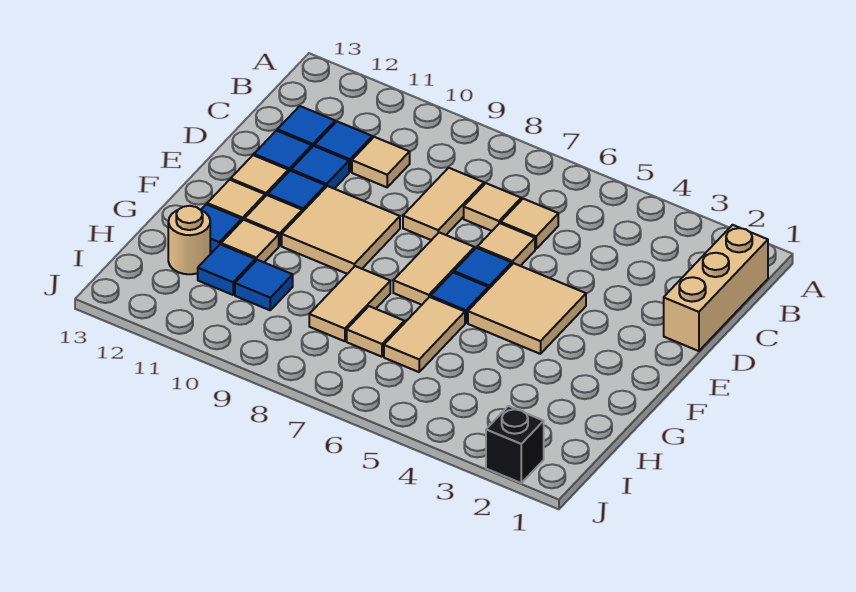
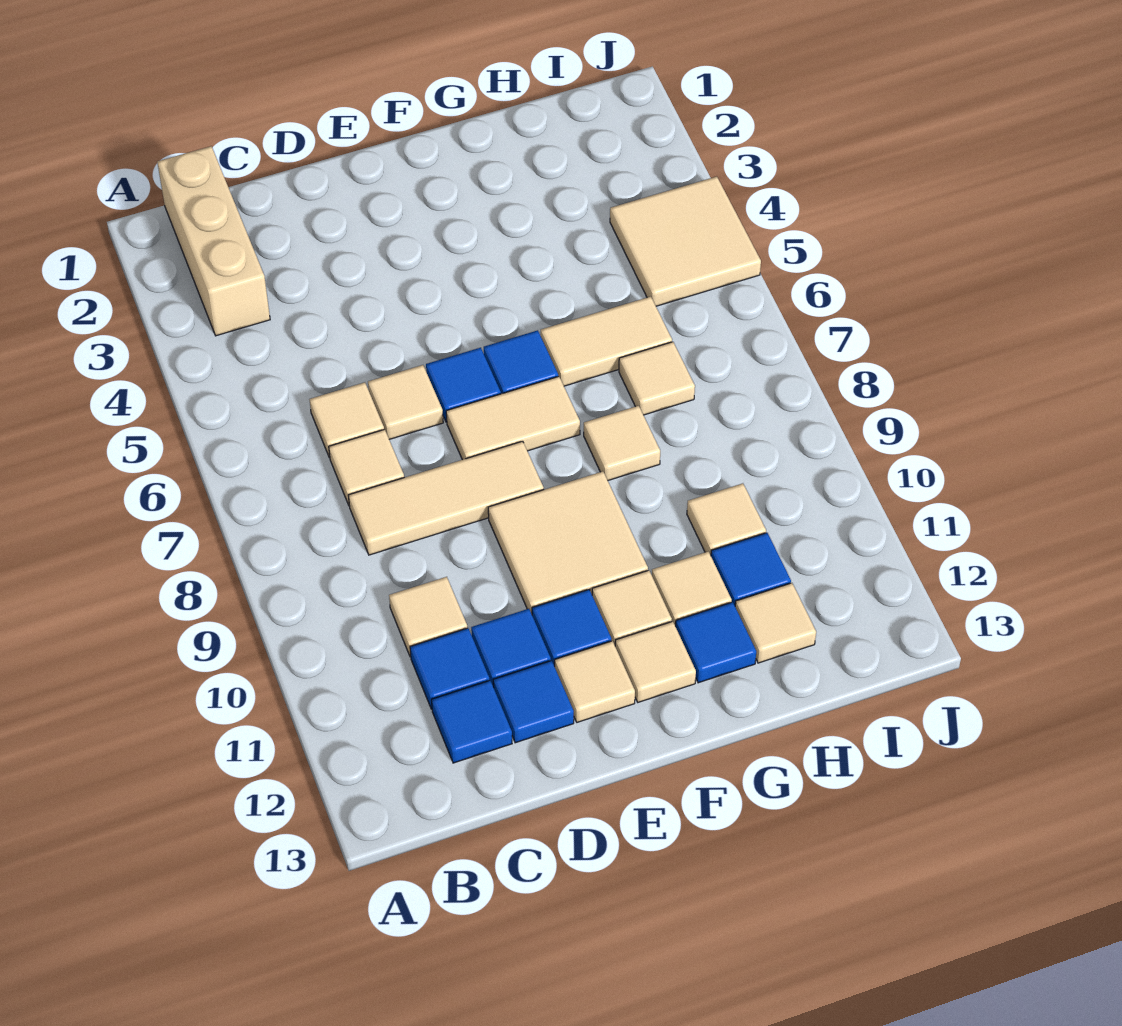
tan brick B1:D1 level 1 -> tan brick B1:B3 level 1
tan tile C8:D8 level 1 -> tan tile C8:E8 level 1
tan tile E4:F5 level 1 -> tan tile I4:J5 level 1
tan tile G8:H8 level 1 -> tan tile G8 level 1
blue tile H10 level 1 -> tan tile H10 level 1
tan round brick H12 level 1 -> tan tile H12 level 1
black brick J2 level 1 -> none

